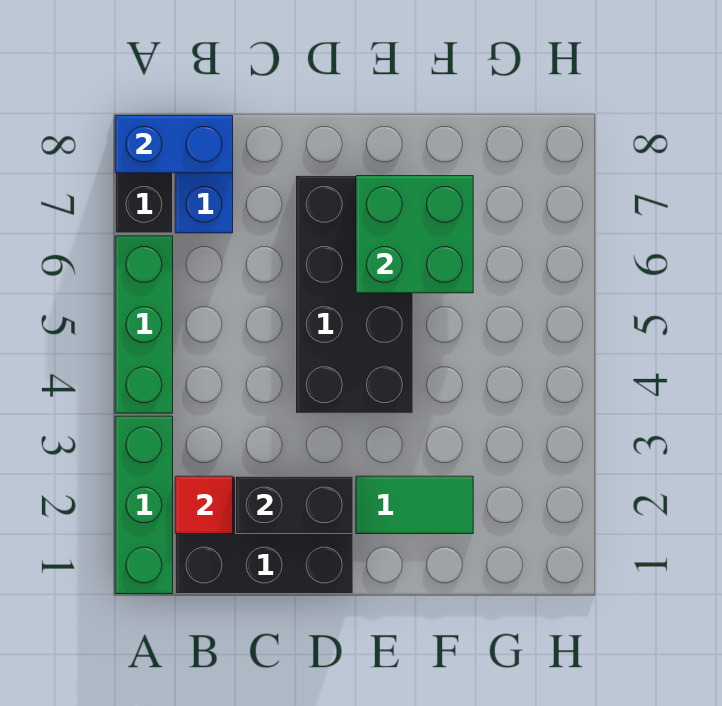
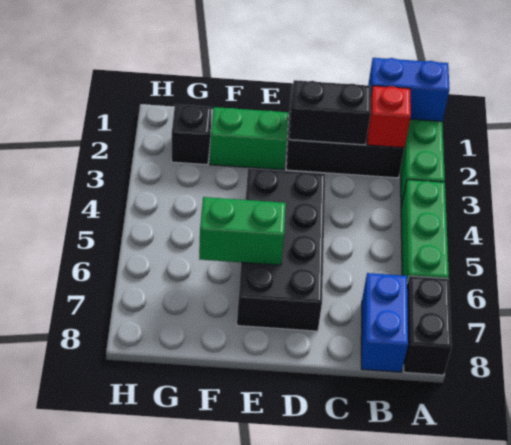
blue brick A8:B8 level 2 -> blue brick A1:B1 level 2
red tile B2 level 2 -> red brick B2 level 2
green tile E2:F2 level 1 -> green brick E2:F2 level 1
green brick E6:F7 level 2 -> green brick E6:F6 level 2
none -> black brick G2 level 1

